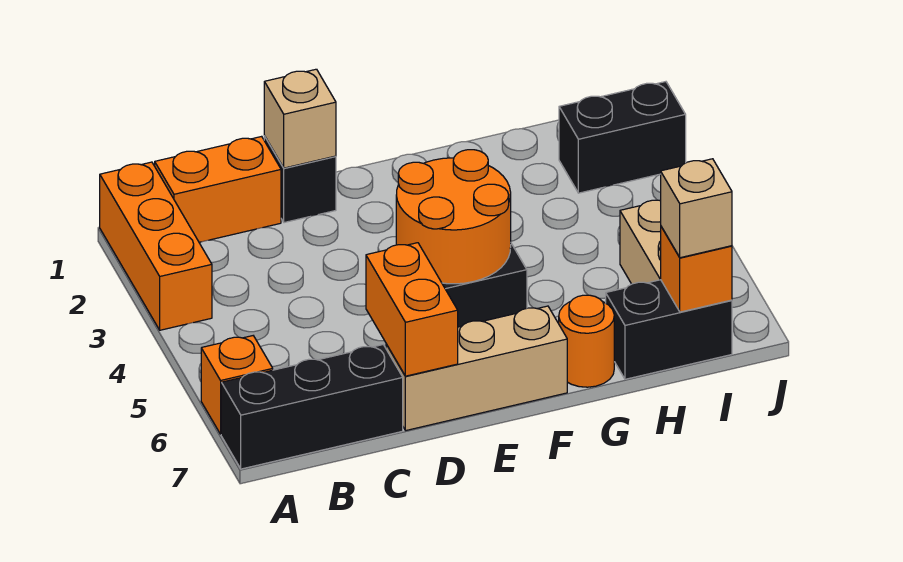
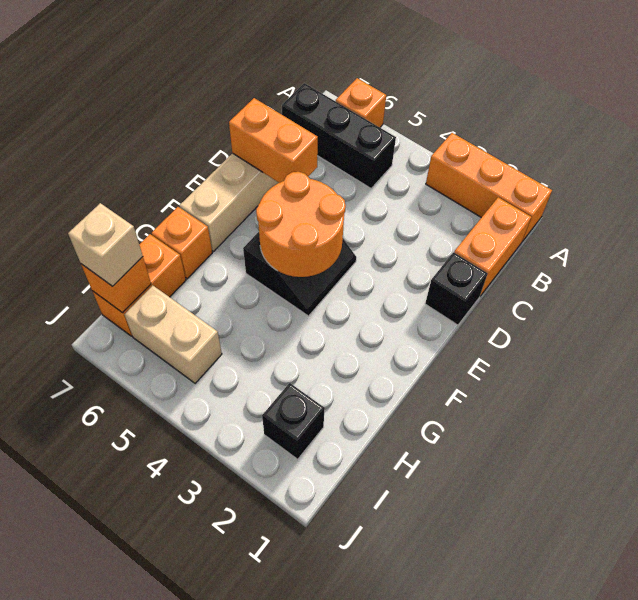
black brick A7:C7 level 1 -> black brick B5:B7 level 1
tan brick D1 level 2 -> none
orange round brick G7 level 1 -> orange brick G7 level 1
black brick H7:I7 level 1 -> orange brick H7:I7 level 1
black brick I2:J2 level 1 -> black brick I2 level 1

